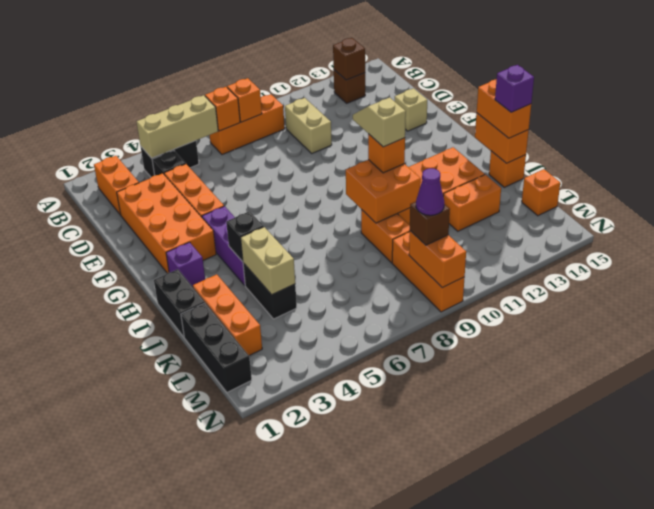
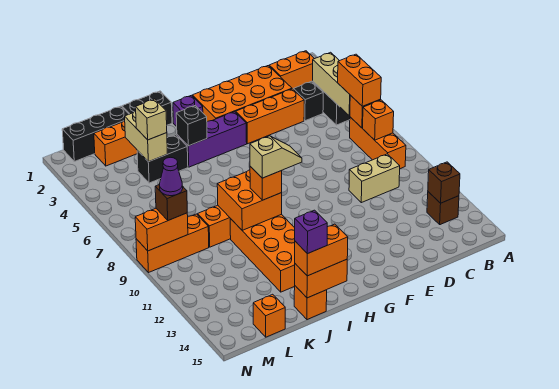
tan brick E14 level 1 -> tan brick K4 level 3
tan brick J4:K4 level 2 -> tan brick K3:K4 level 2
orange brick K12:K13 level 1 -> orange brick B6:B7 level 3

